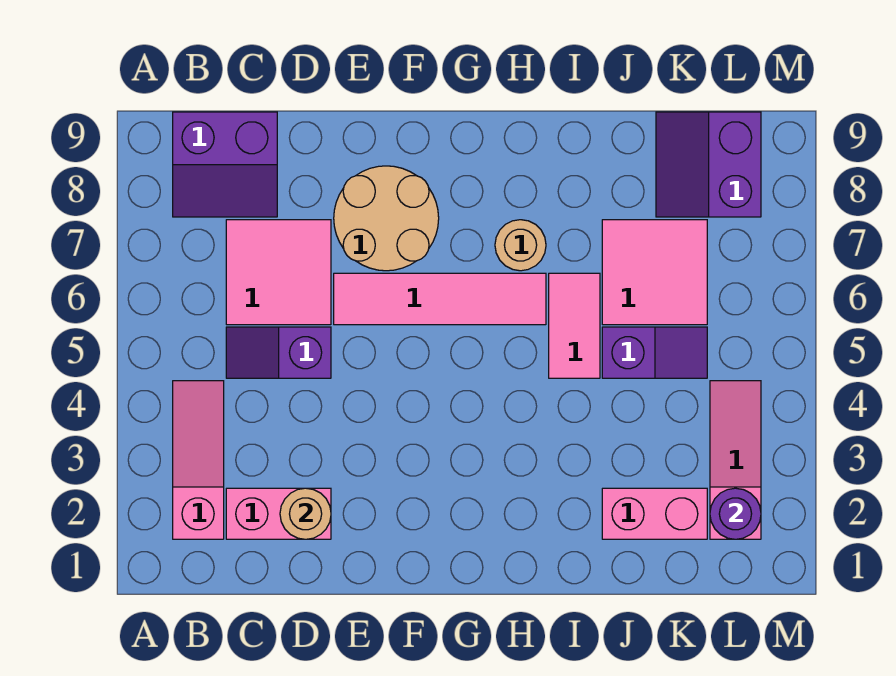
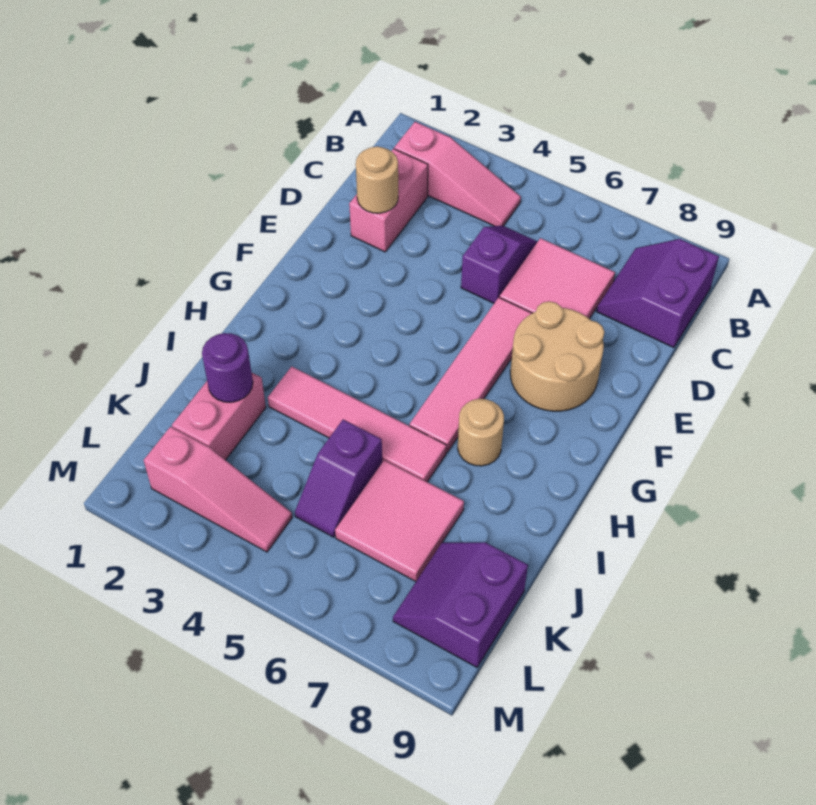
pink tile I5:I6 level 1 -> pink tile I3:I6 level 1
purple slope K8:L9 level 1 top L -> purple slope K8:L9 level 1 top 9
purple round brick L2 level 2 -> purple round brick J2 level 2

